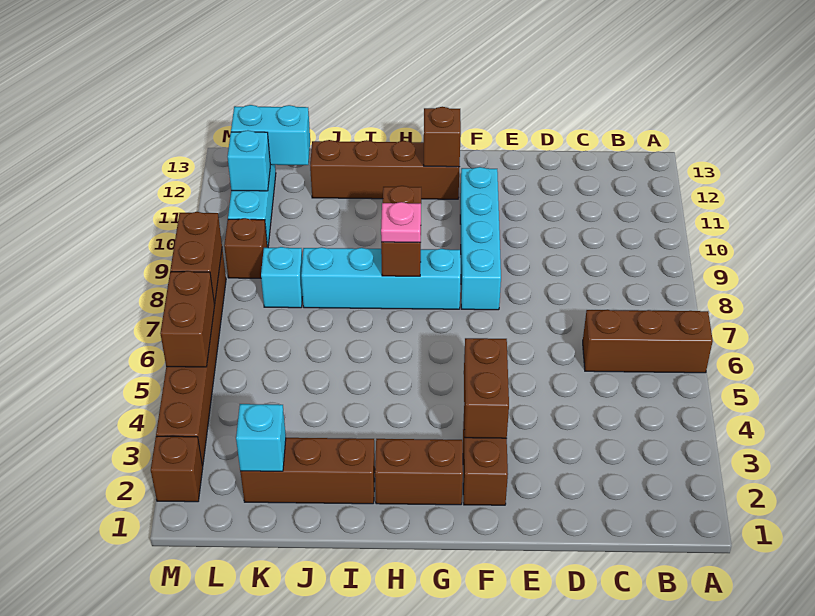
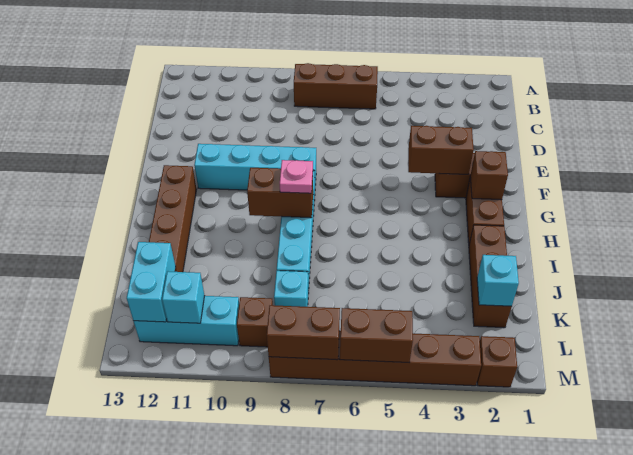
brown brick A6:C6 level 1 -> brown brick B6:B8 level 1
brown brick G12 level 2 -> brown brick G2 level 2

